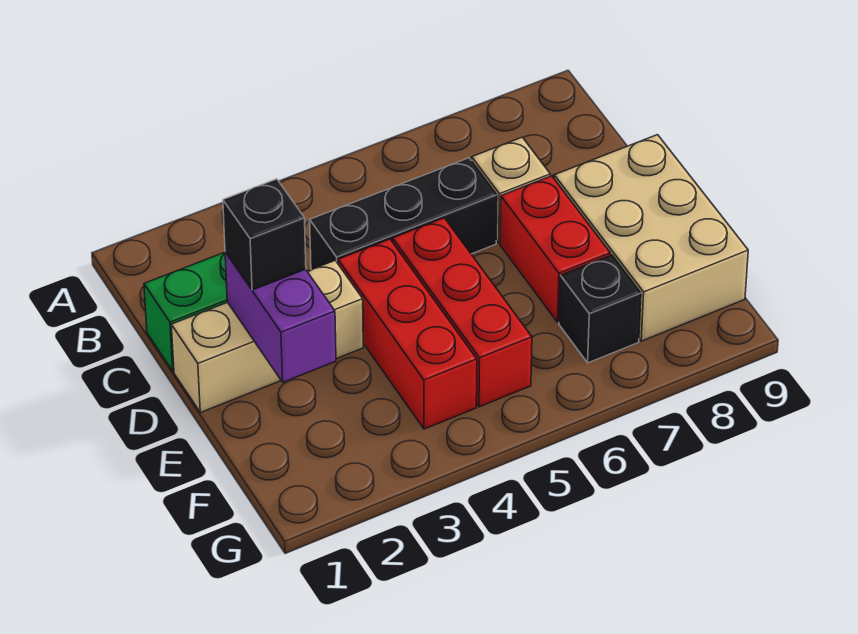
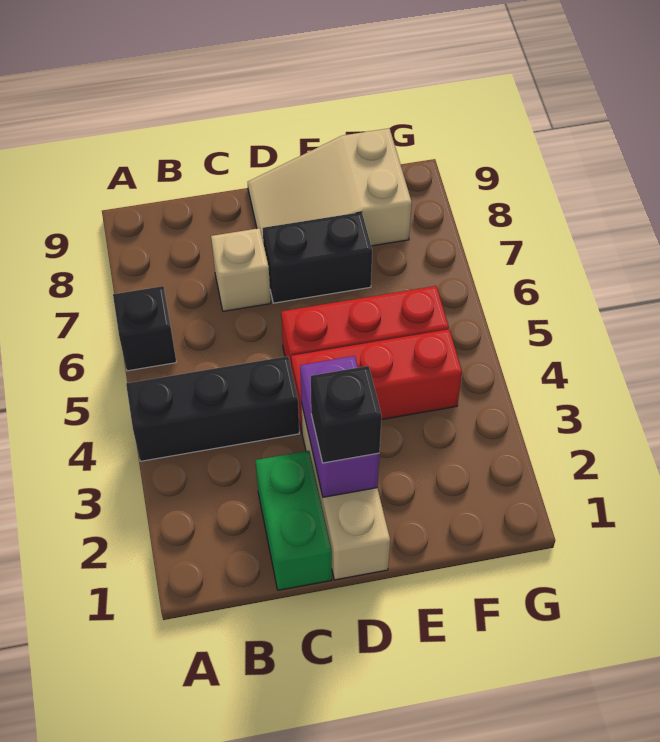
black brick C4:C6 level 1 -> black brick A4:C4 level 1
purple brick D2:E2 level 2 -> purple brick D2:D3 level 2
red brick D7:E7 level 1 -> black brick D7:E7 level 1
tan brick D8:F9 level 1 -> tan slope D8:F9 level 1 top F
black brick F7 level 1 -> black brick A6 level 1

